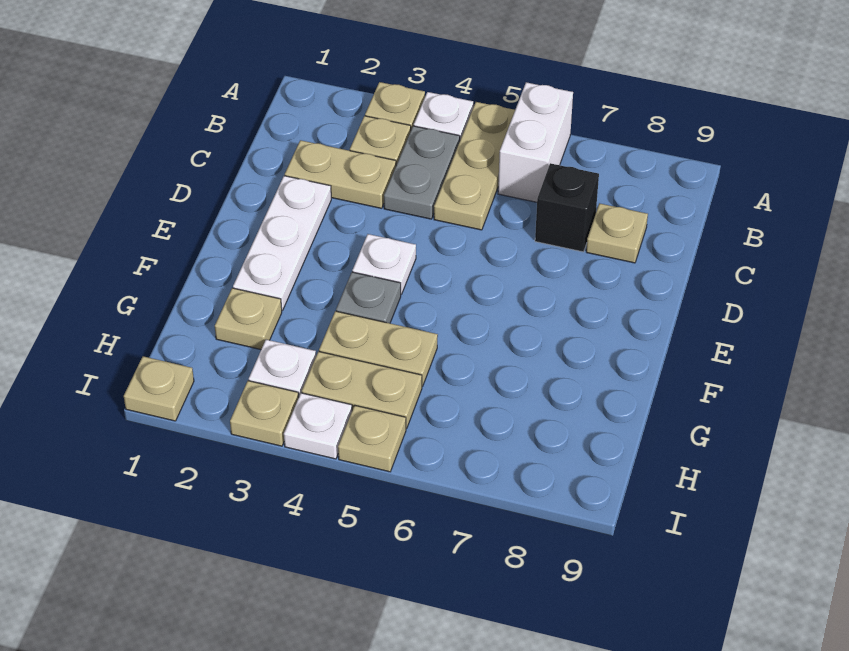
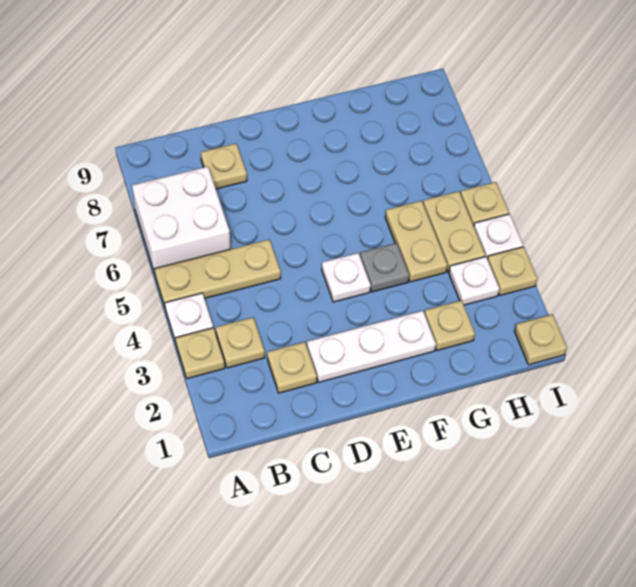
white brick A6:B6 level 1 -> white brick A6:B7 level 1
grey plate B4:C4 level 1 -> none
tan plate C2:C3 level 1 -> tan plate C2 level 1
black brick C7 level 1 -> none

